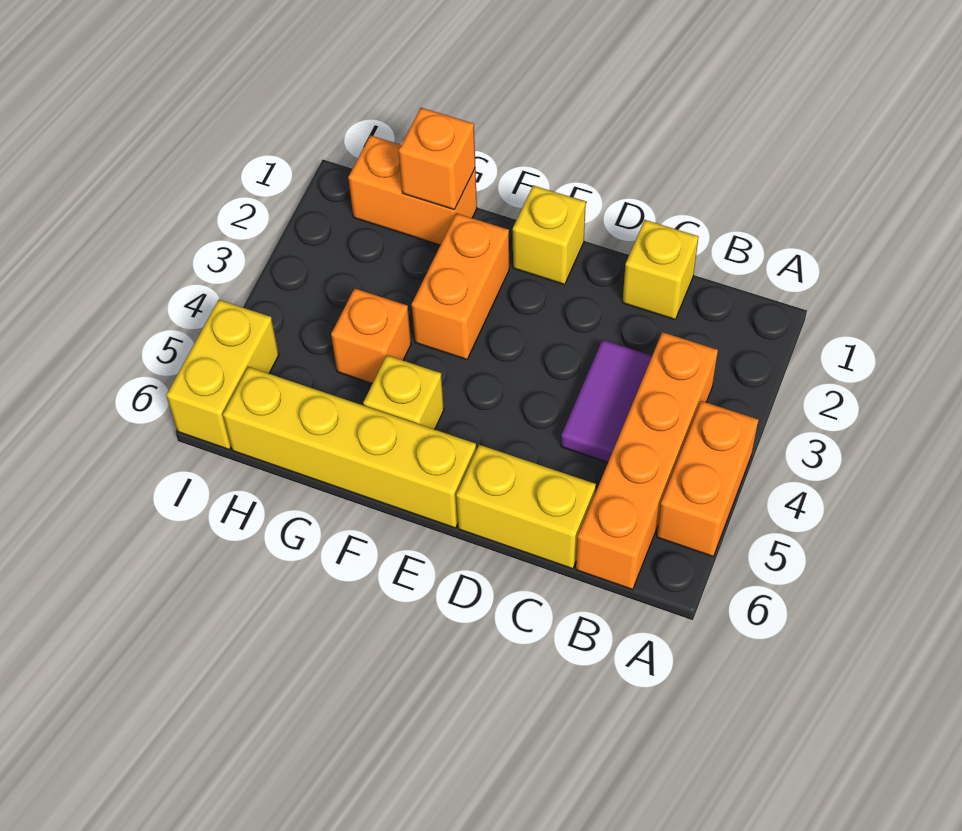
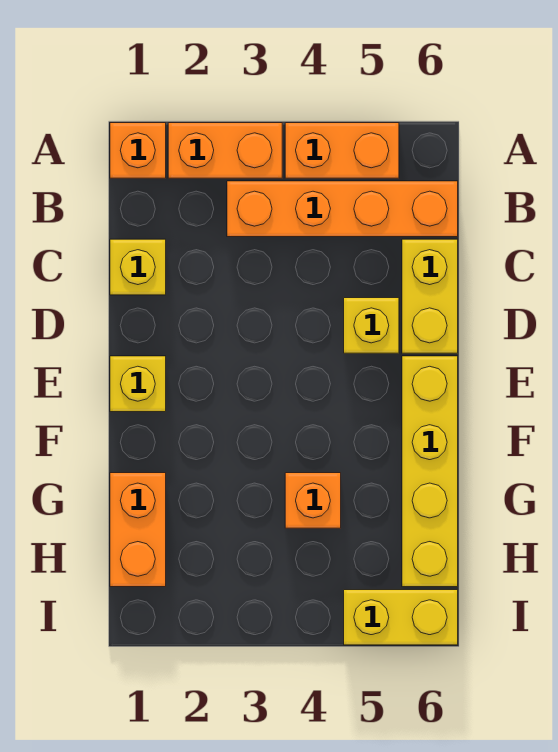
purple tile C3:C4 level 1 -> none
orange brick F2:F3 level 1 -> orange brick A2:A3 level 1
yellow brick F5 level 1 -> yellow brick D5 level 1
orange brick G1 level 2 -> orange brick A1 level 1

